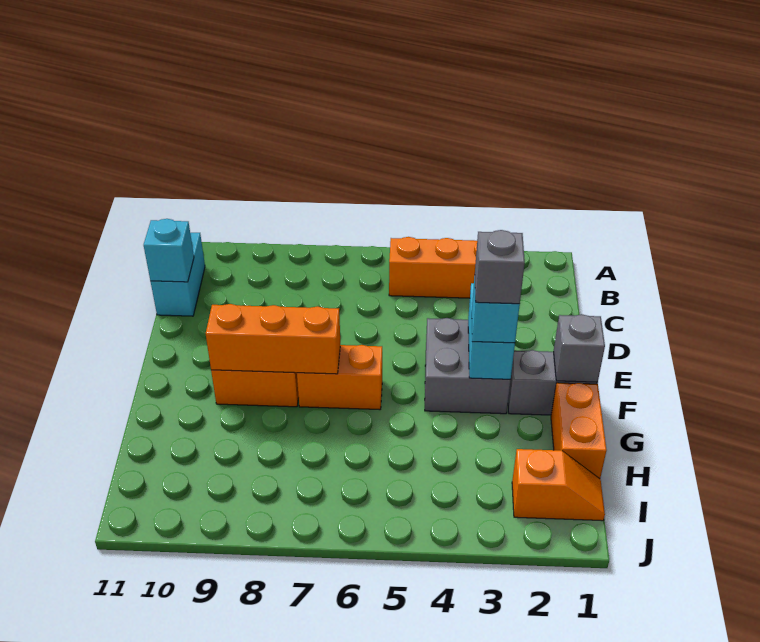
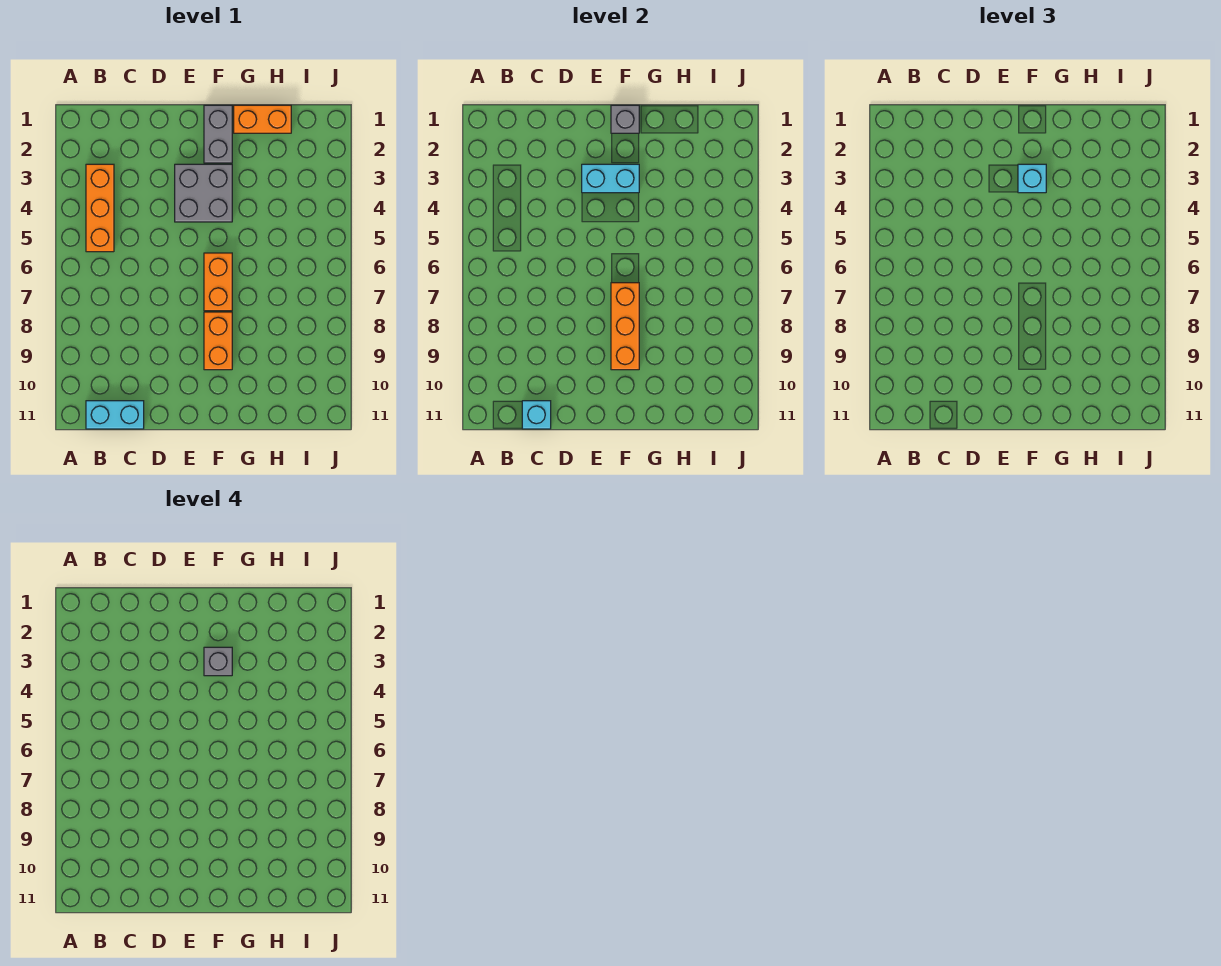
orange slope I1:I2 level 1 top 2 -> none

